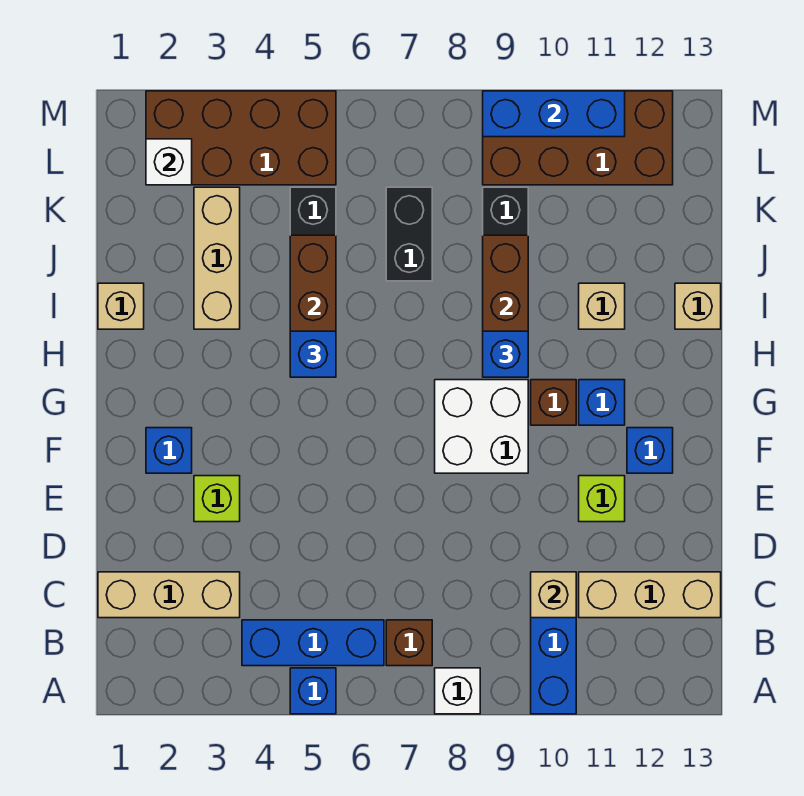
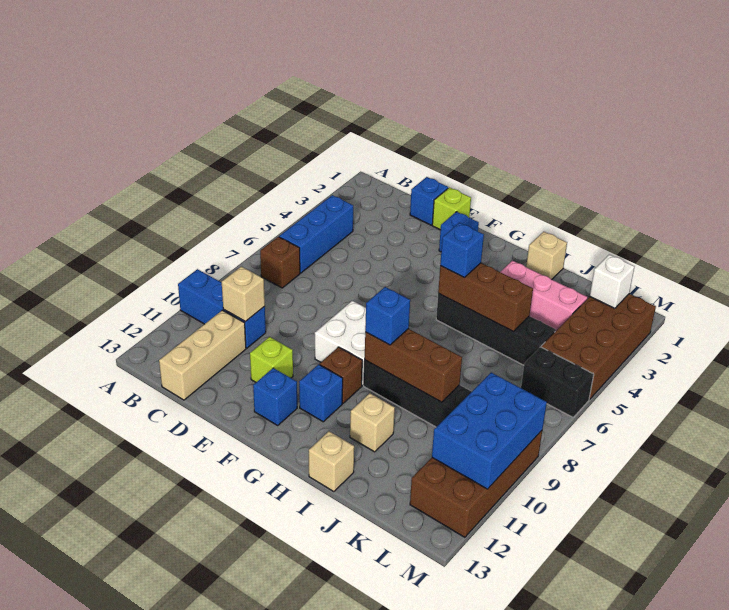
blue brick A5 level 1 -> blue brick D1 level 1
white brick A8 level 1 -> none
tan brick C1:C3 level 1 -> none
lime brick E3 level 1 -> lime brick E1 level 1
tan brick I3:K3 level 1 -> pink brick I3:K3 level 1
black brick J7:K7 level 1 -> black brick L6:M6 level 1
blue brick M9:M11 level 2 -> blue brick L9:M11 level 2

